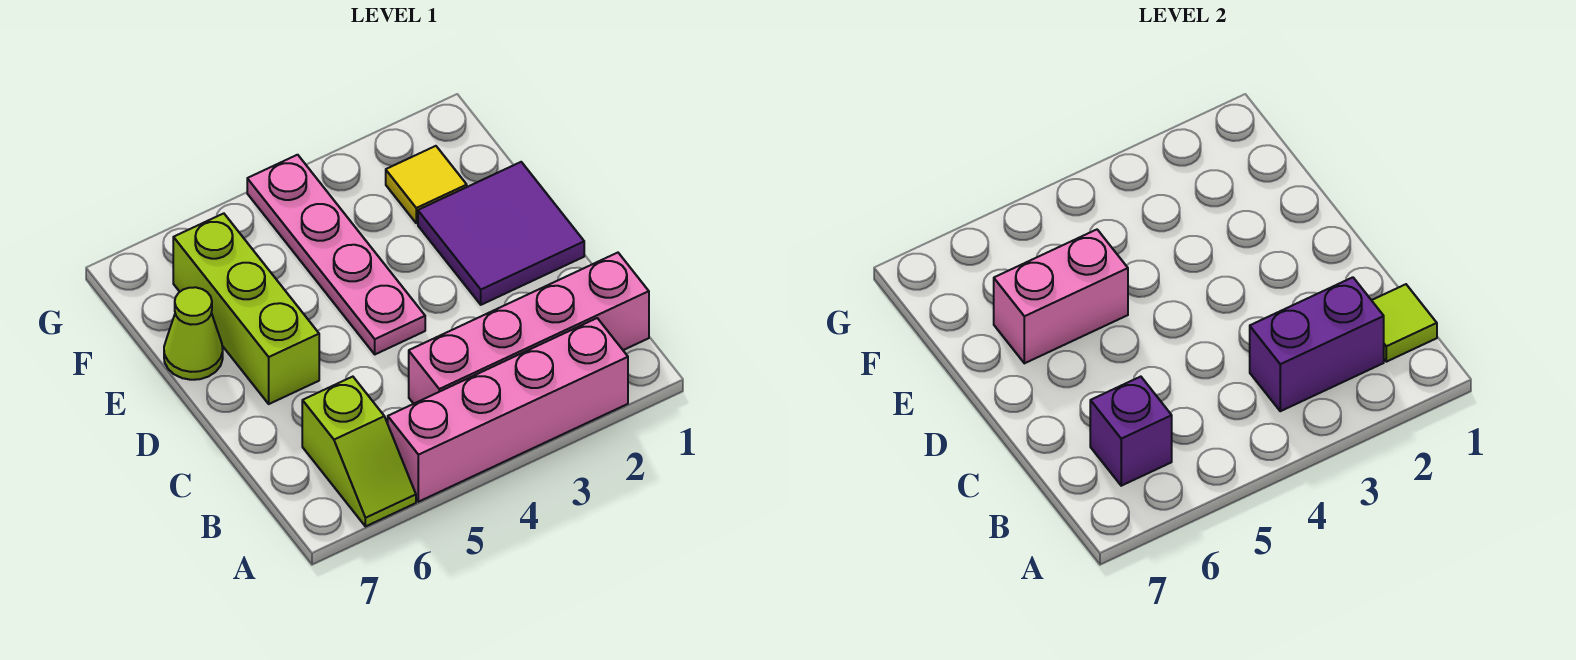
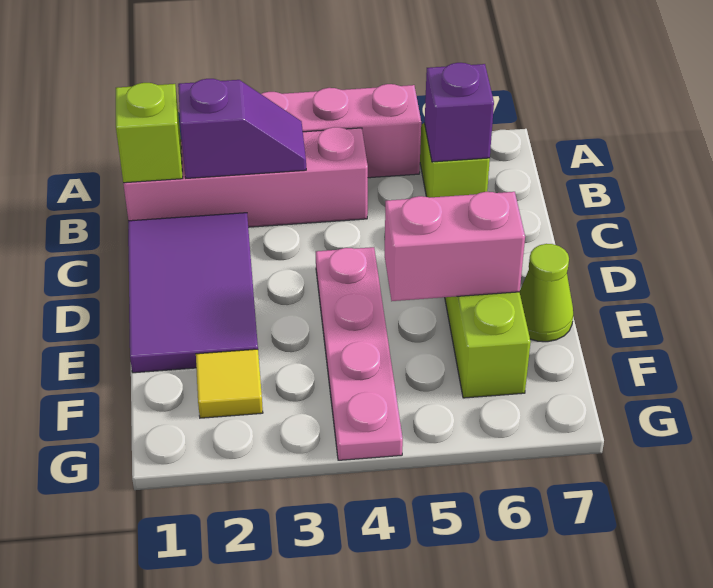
lime tile B1 level 2 -> lime brick B1 level 2
purple brick B2:B3 level 2 -> purple slope B2:B3 level 2 top 2
purple tile D1:E2 level 1 -> purple tile C1:E2 level 1

